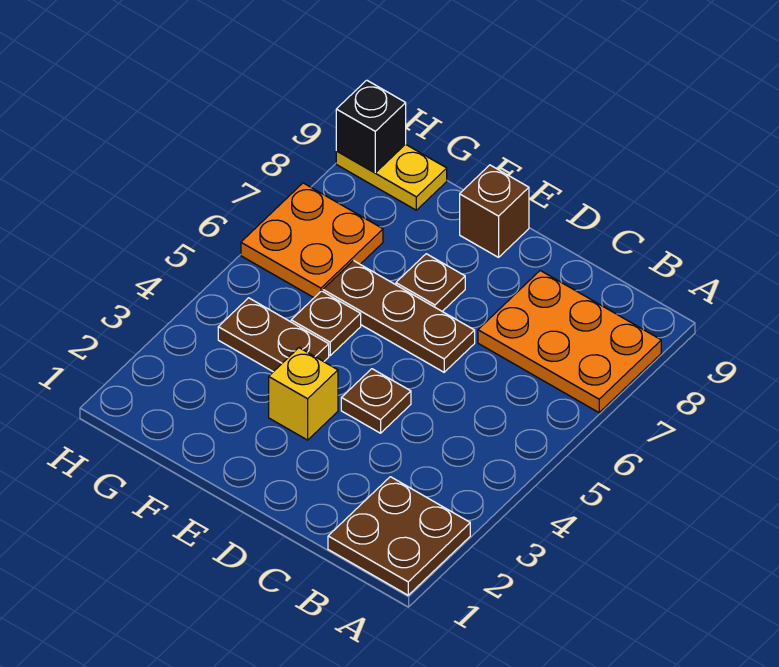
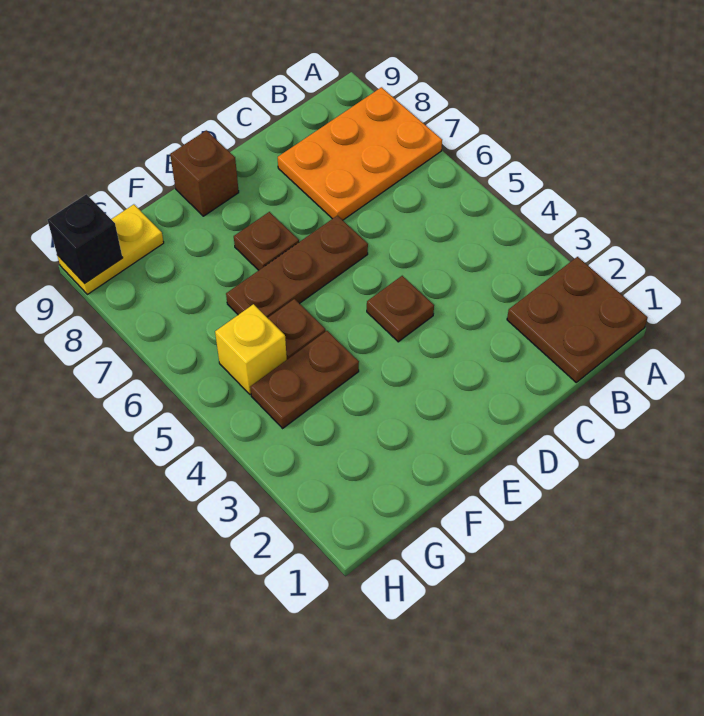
yellow brick E3 level 1 -> yellow brick G5 level 1
orange plate G6:H7 level 1 -> none

